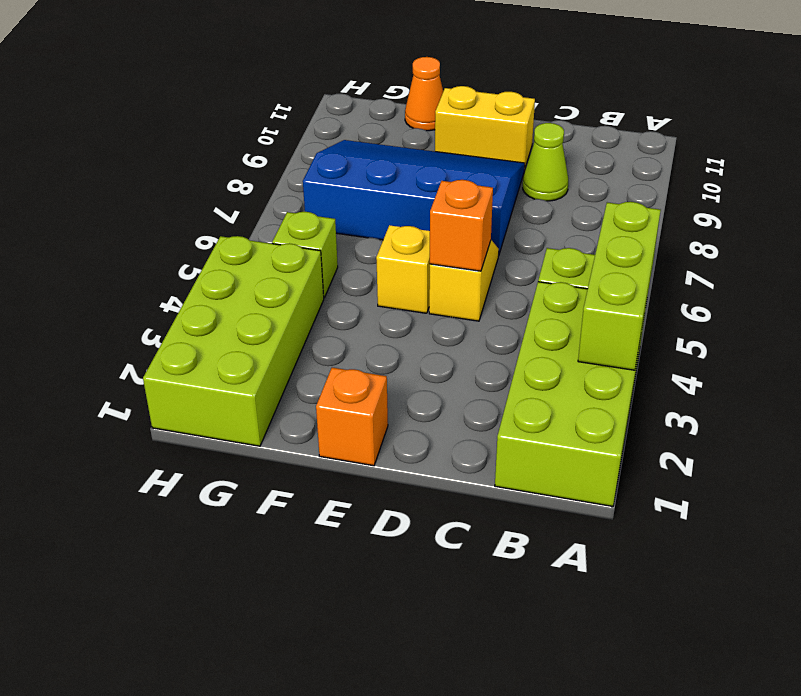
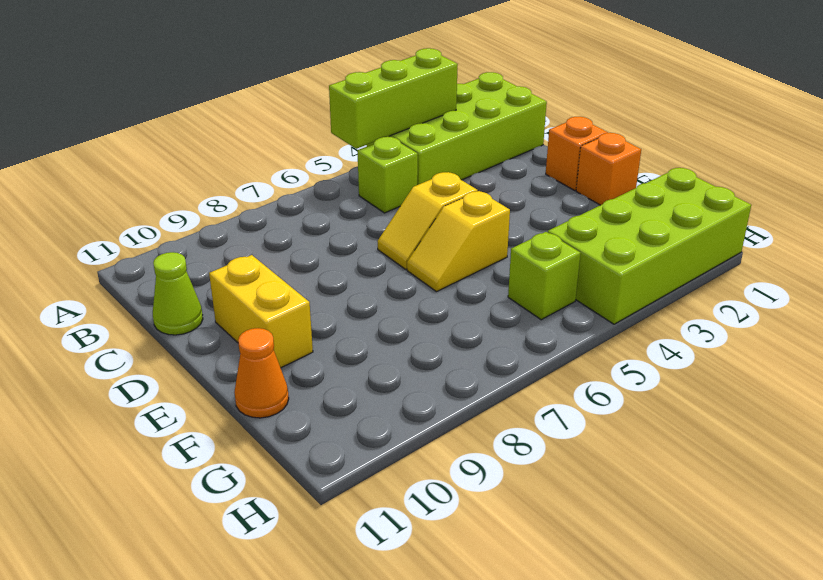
lime cone C9 level 1 -> lime cone C11 level 1
orange brick D5 level 2 -> orange brick D1 level 1
blue slope D7:G9 level 1 top 7 -> none

